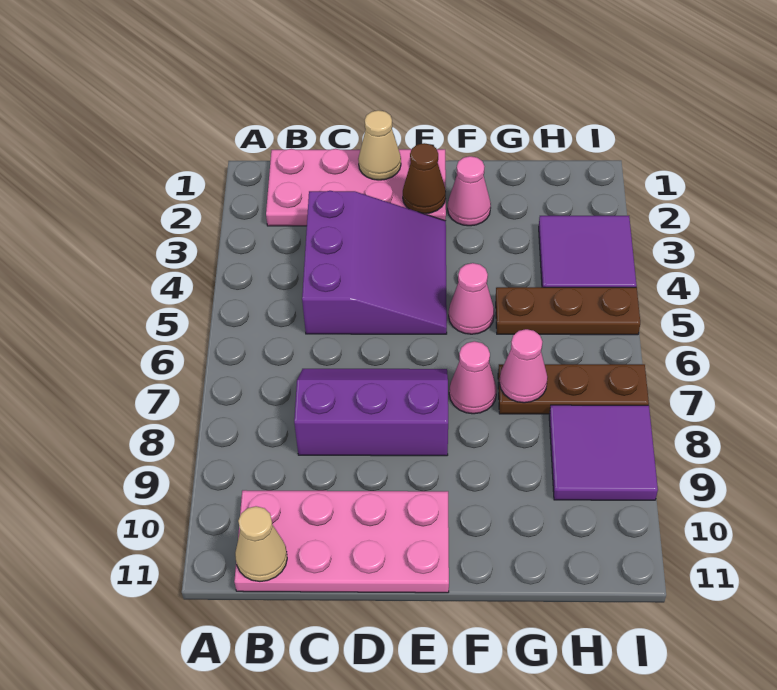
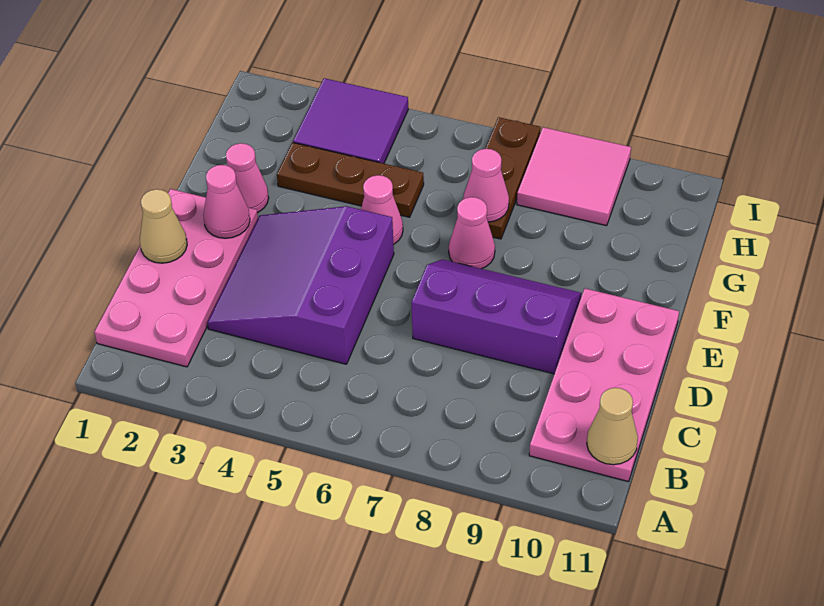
purple slope C3:E5 level 1 top C -> purple slope C3:E5 level 1 top 5
purple slope C7:E8 level 1 top 8 -> purple slope D7:E9 level 1 top D
brown cone E2 level 2 -> pink cone E2 level 2
brown plate G5:I5 level 1 -> brown plate G3:G5 level 1
purple tile H8:I9 level 1 -> pink tile H8:I9 level 1

